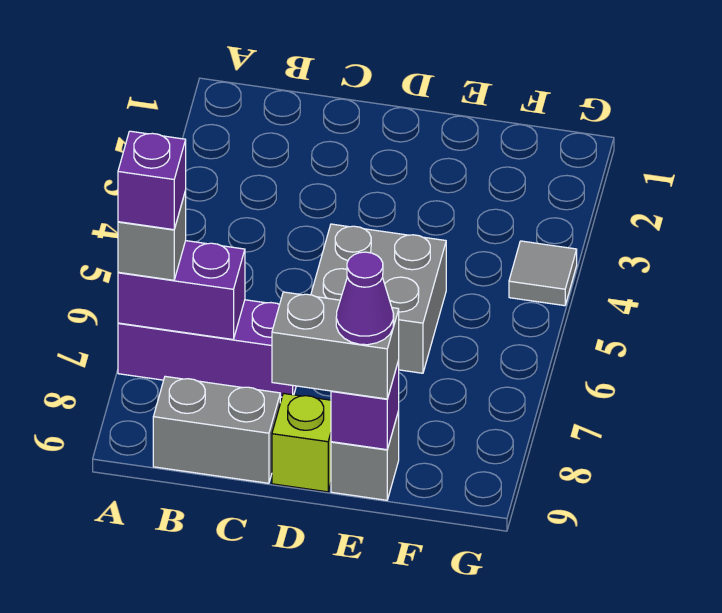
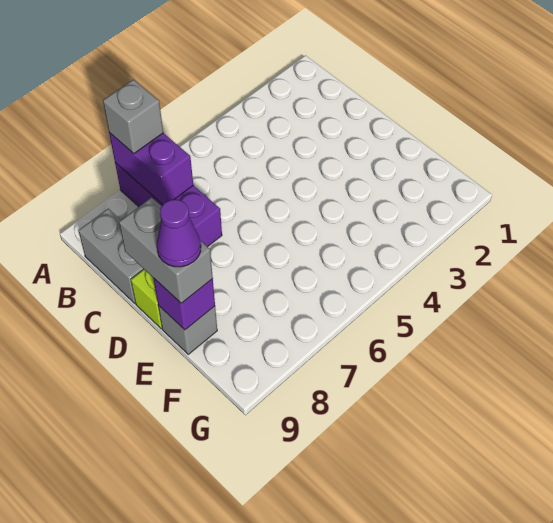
purple brick A7 level 4 -> none
grey brick D5:E6 level 1 -> none
grey tile G4 level 1 -> none

